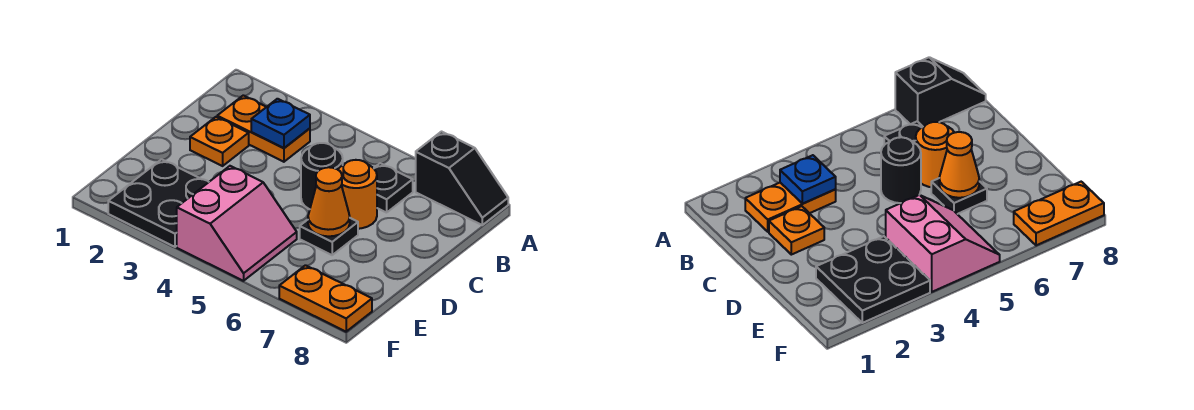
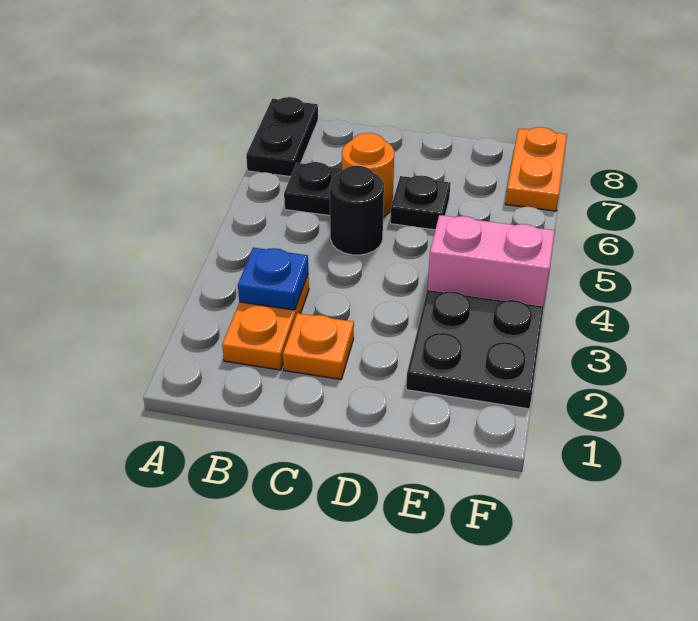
black slope A7:A8 level 1 top 7 -> black plate A7:A8 level 1
orange cone D6 level 2 -> none

